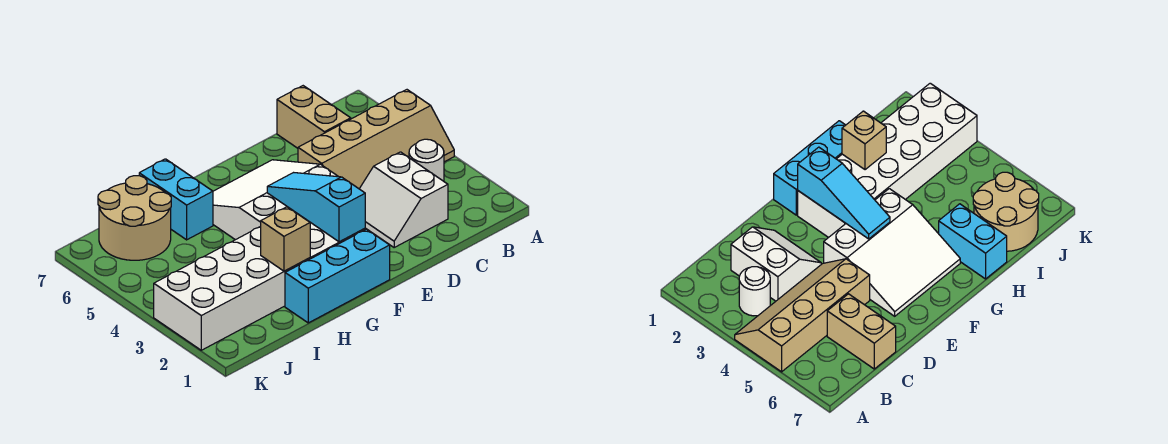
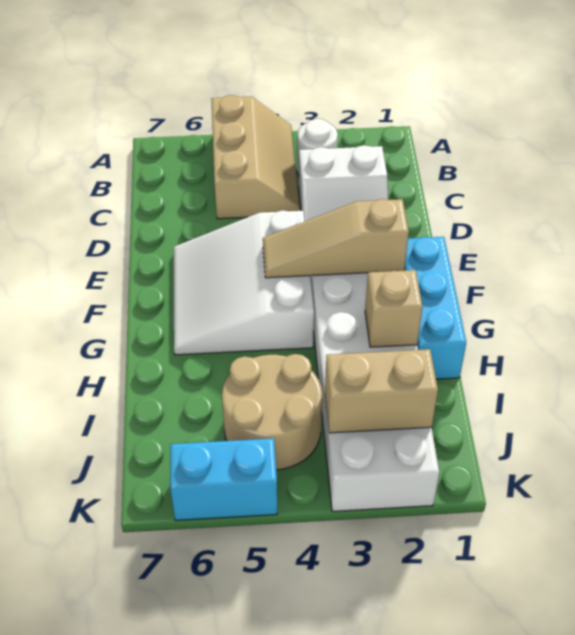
tan slope A4:D5 level 1 top 5 -> tan slope A4:C5 level 1 top 5
tan brick C6:C7 level 1 -> tan brick J2:J3 level 2
cyan slope F2:F4 level 2 top 2 -> tan slope F2:F4 level 2 top 2
cyan brick H6:H7 level 1 -> cyan brick K5:K6 level 1
tan round brick I6:J7 level 1 -> tan round brick I4:J5 level 1

